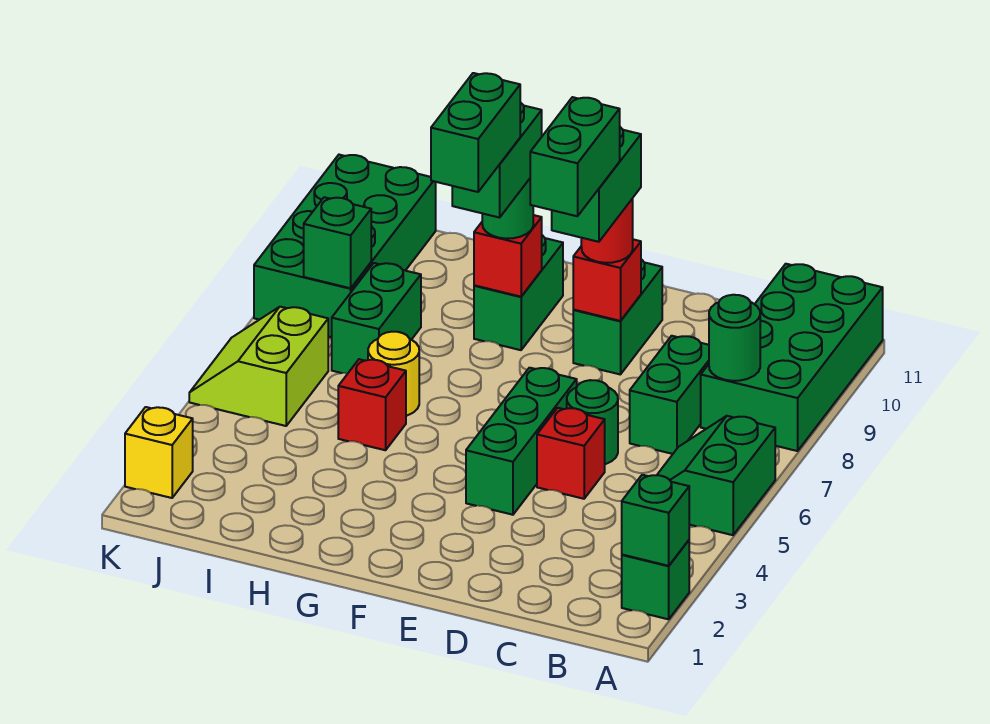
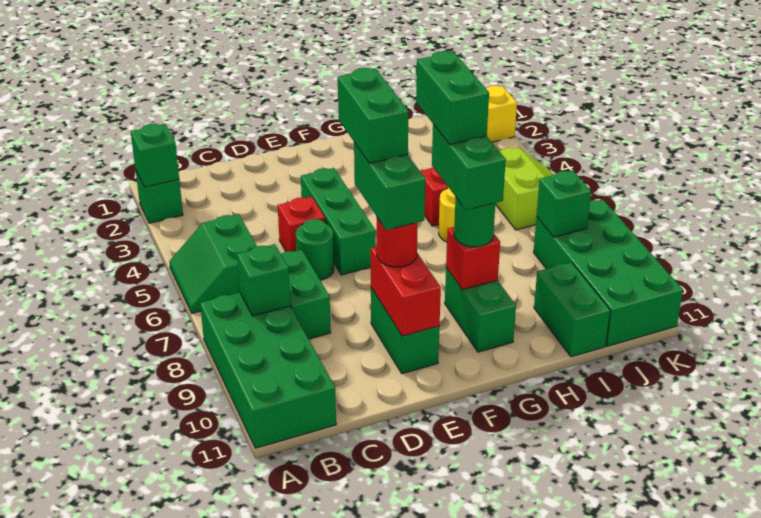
green slope A5:B6 level 1 top A -> green slope A5:B6 level 1 top B
green round brick B8 level 2 -> green brick B8 level 2
red brick E9 level 2 -> red brick E9:E10 level 2
green brick I7:I8 level 1 -> green brick I10:I11 level 1

